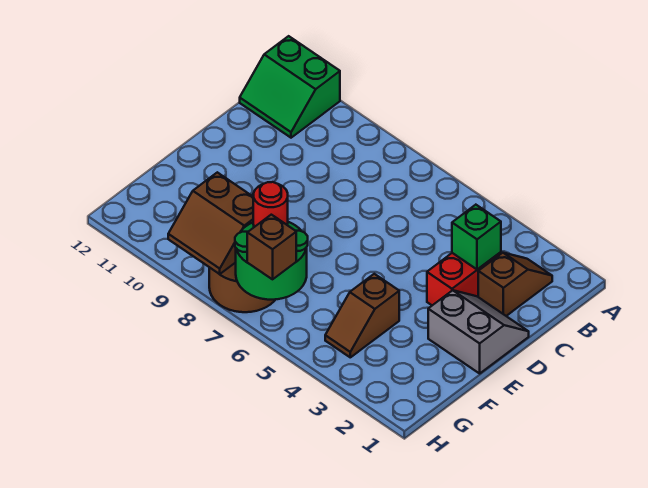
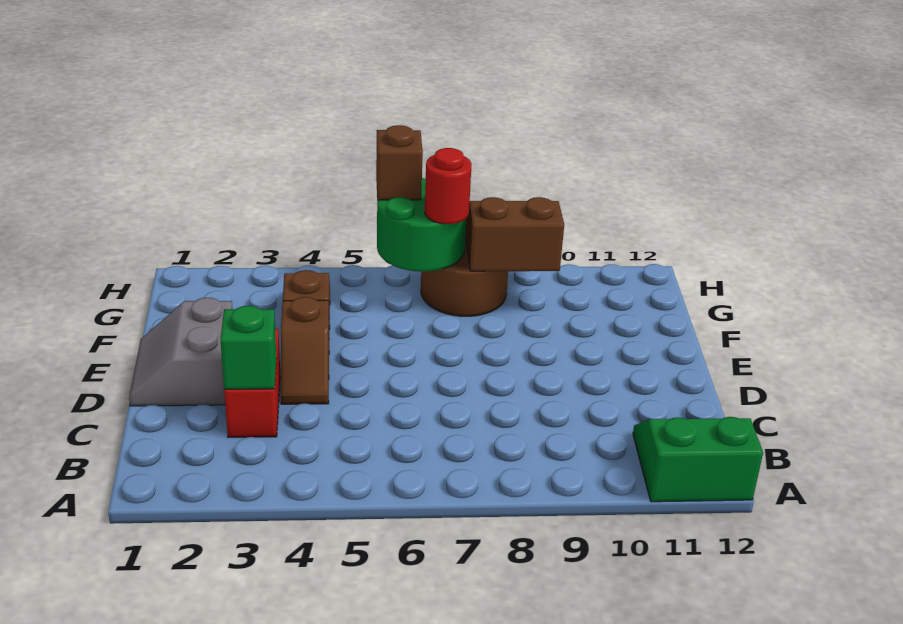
brown slope B2:C2 level 1 top C -> brown slope D4:E4 level 1 top E
grey slope D1:E2 level 1 top E -> grey slope D1:E2 level 1 top 2

